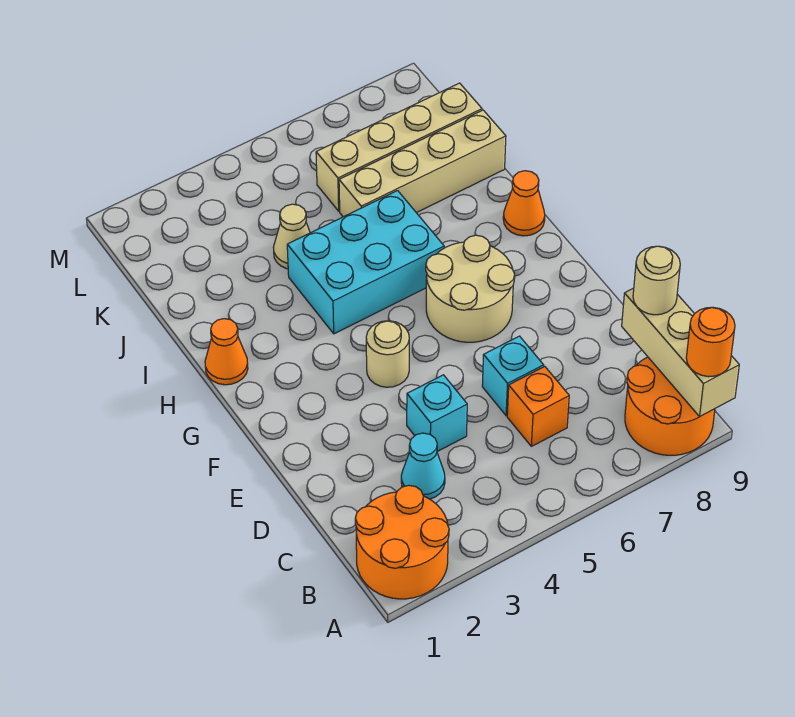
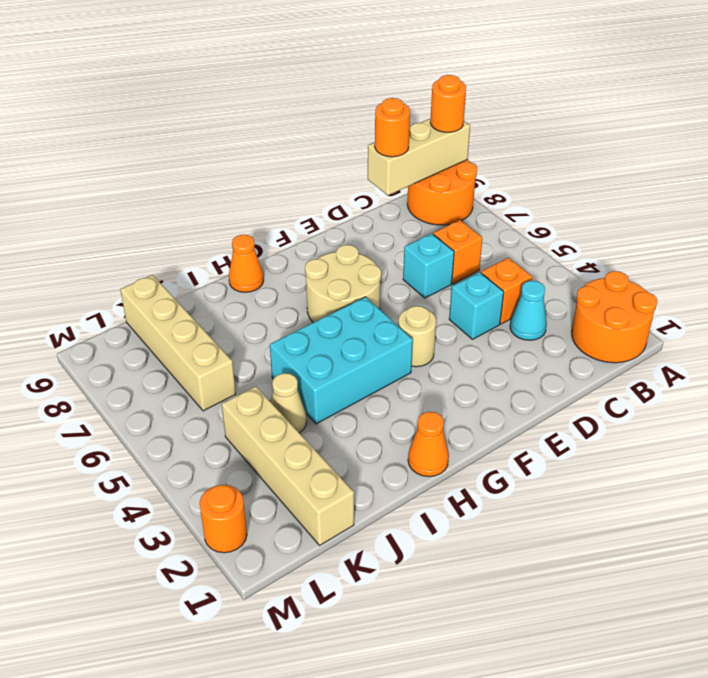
none -> orange brick C4 level 1
tan round brick C9 level 3 -> orange round brick C9 level 3
cyan brick H4:I6 level 1 -> cyan brick G4:I5 level 1
tan brick J6:J9 level 1 -> tan brick K1:K4 level 1
none -> orange round brick M2 level 1

